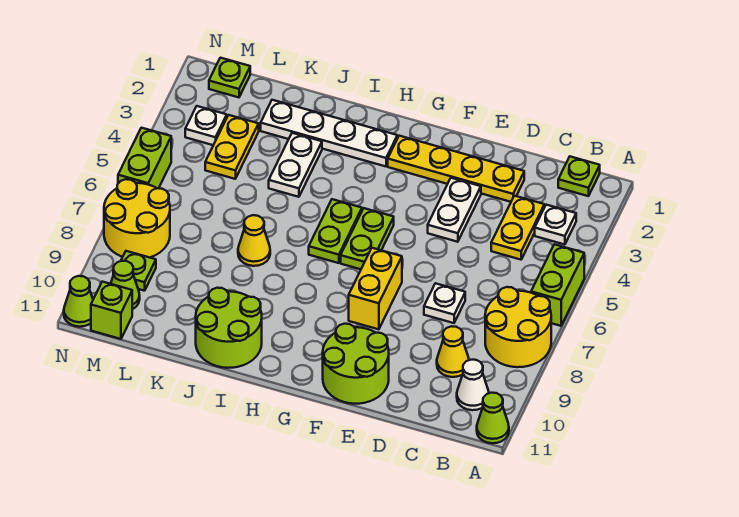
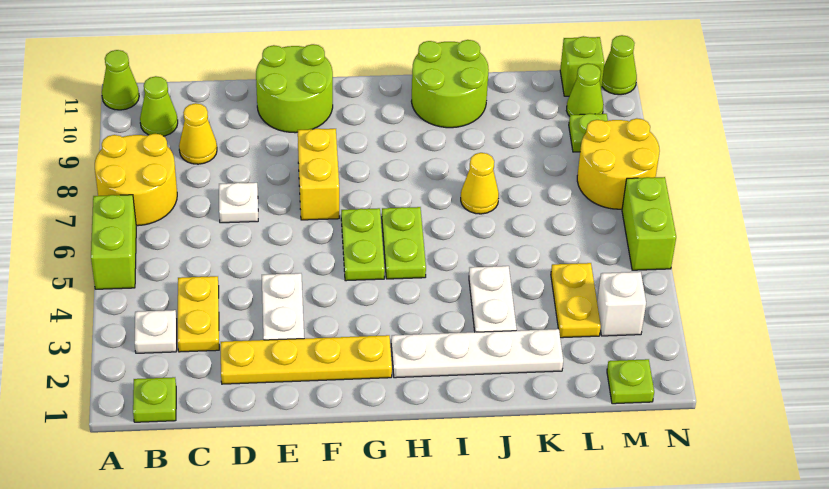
white cone B10 level 1 -> lime cone B10 level 1
white plate M3 level 1 -> white brick M3 level 1

